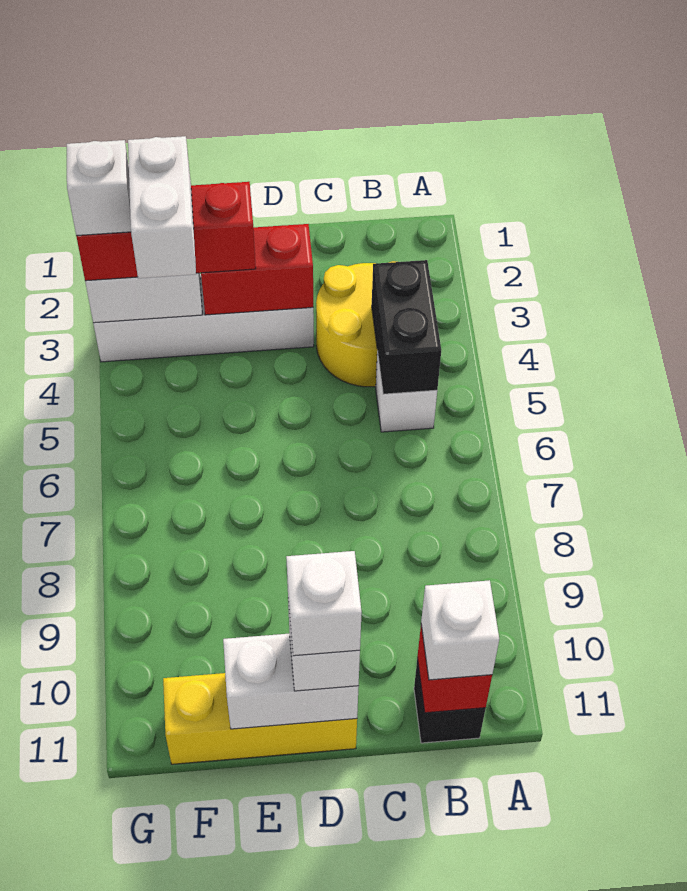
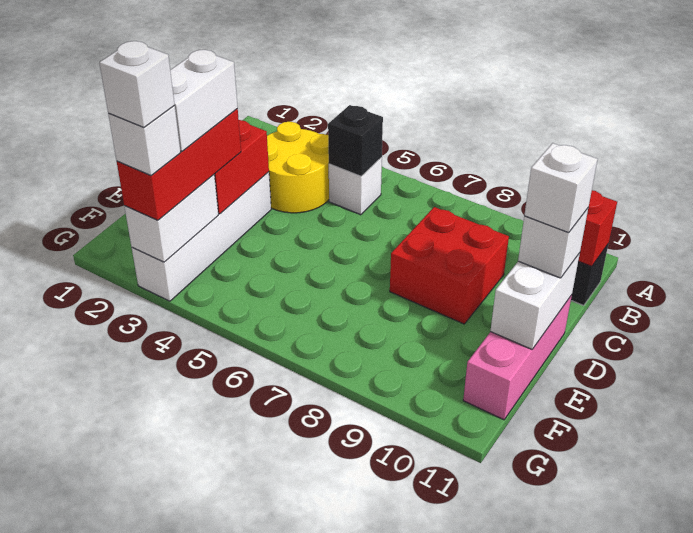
black brick B4:B5 level 2 -> black brick B5 level 2
white brick B11 level 3 -> white brick G3 level 5
none -> red brick C8:D9 level 1
yellow brick D11:F11 level 1 -> pink brick D11:F11 level 1
white brick F3:F4 level 4 -> white brick E3:F3 level 4

